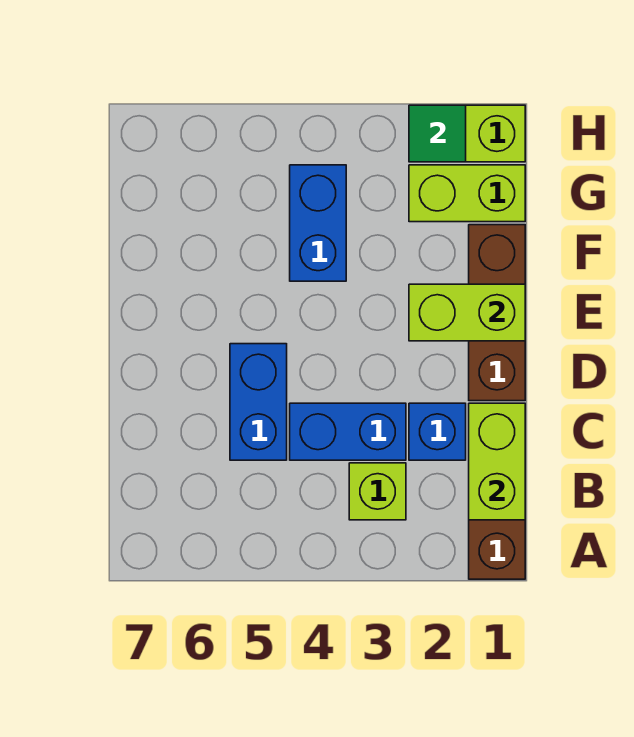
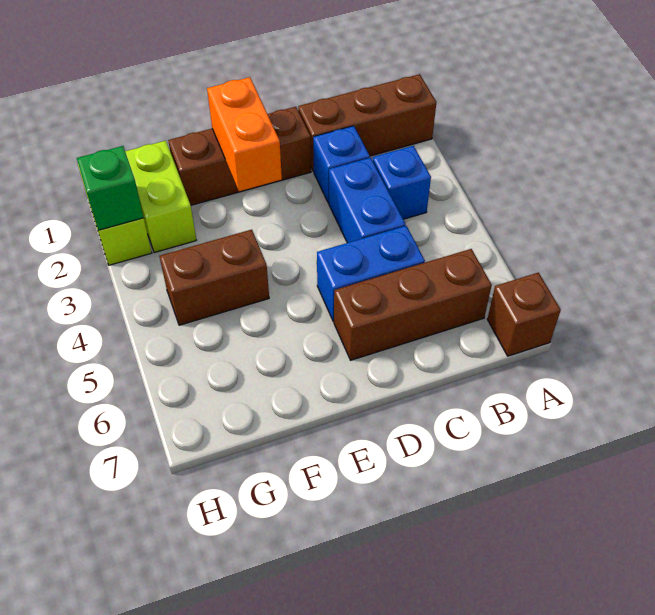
none -> brown brick A7 level 1
lime brick B1:C1 level 2 -> none
lime brick B3 level 1 -> blue brick B3 level 1
none -> brown brick B6:D6 level 1
lime brick E1:E2 level 2 -> orange brick E1:E2 level 2
blue brick F4:G4 level 1 -> brown brick F4:G4 level 1
green tile H2 level 2 -> green brick H2 level 2

